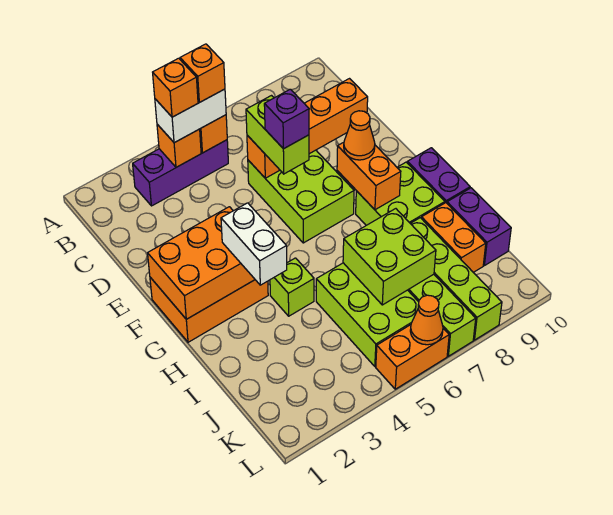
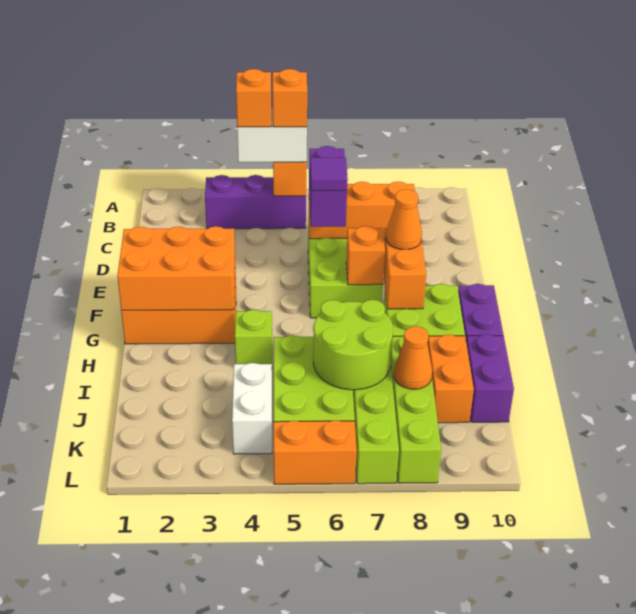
orange brick B4 level 2 -> orange brick F7 level 2
orange brick D6:D9 level 2 -> orange brick D6:D8 level 2
lime brick D6:E6 level 3 -> purple brick D6:E6 level 3
purple brick E6 level 4 -> purple tile E6 level 4
white brick G3:H3 level 3 -> white brick J4:K4 level 1
lime brick I6:J7 level 2 -> lime round brick I6:J7 level 2
orange cone L6 level 2 -> orange cone J8 level 2

